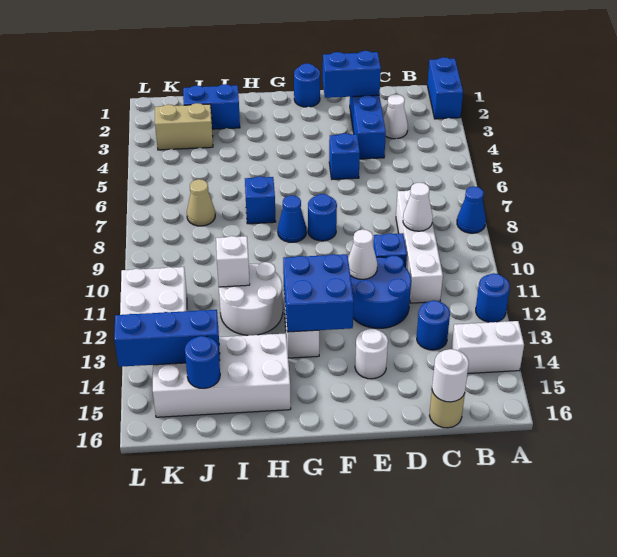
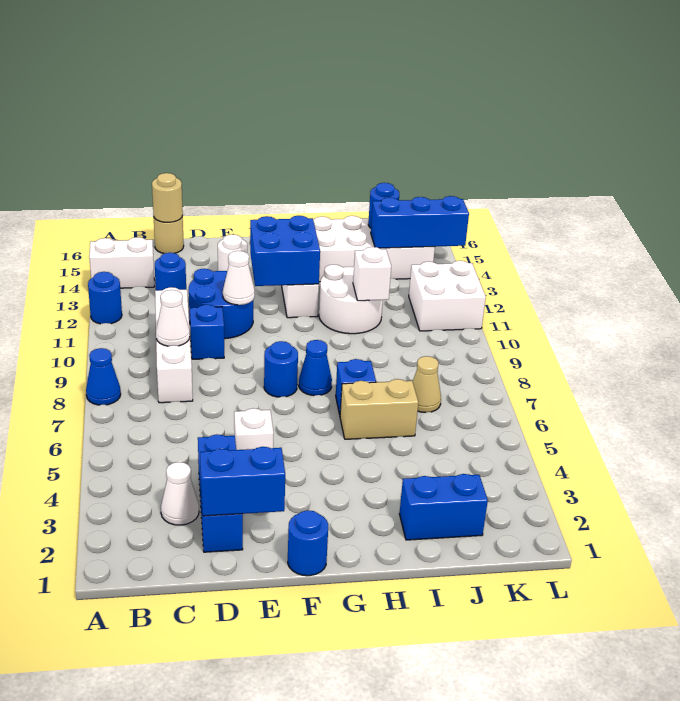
blue brick A1:A2 level 1 -> none
white round brick C16 level 2 -> tan round brick C16 level 2
blue brick E5 level 1 -> white brick E5 level 1
tan brick J3:K3 level 1 -> tan brick H6:I6 level 1

